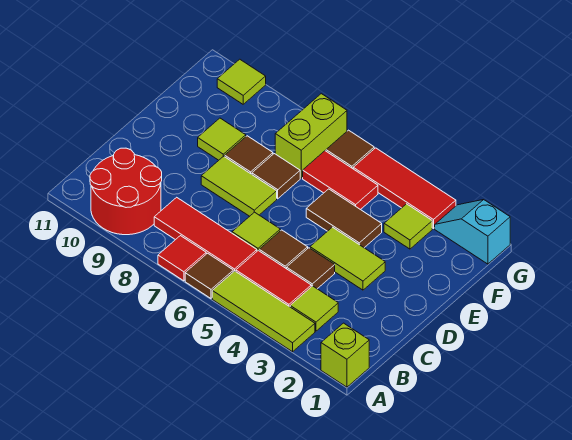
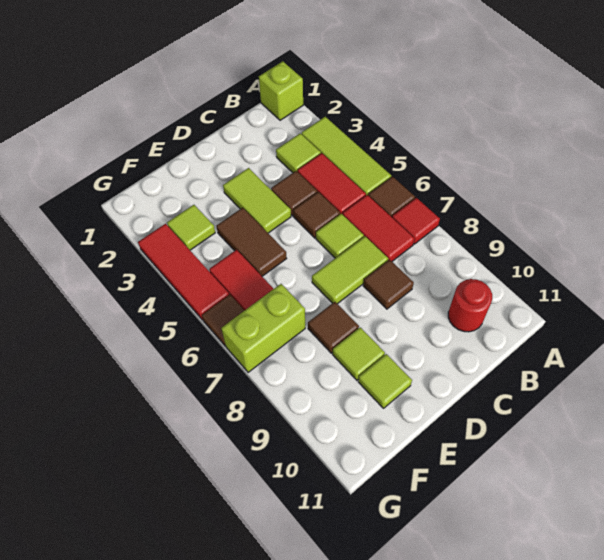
red round brick A9:B10 level 1 -> red round brick B10 level 1
red tile B6:B8 level 1 -> red tile B6:B7 level 1
lime tile D7:D8 level 1 -> lime tile C7:D7 level 1
brown tile E7 level 1 -> brown tile C8 level 1
cyan slope G1:G2 level 1 top 1 -> none
lime tile G10 level 1 -> lime tile E10 level 1

